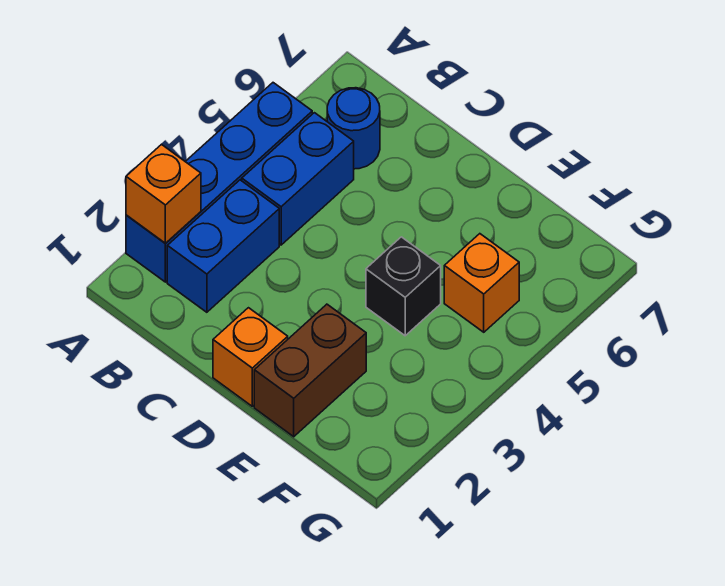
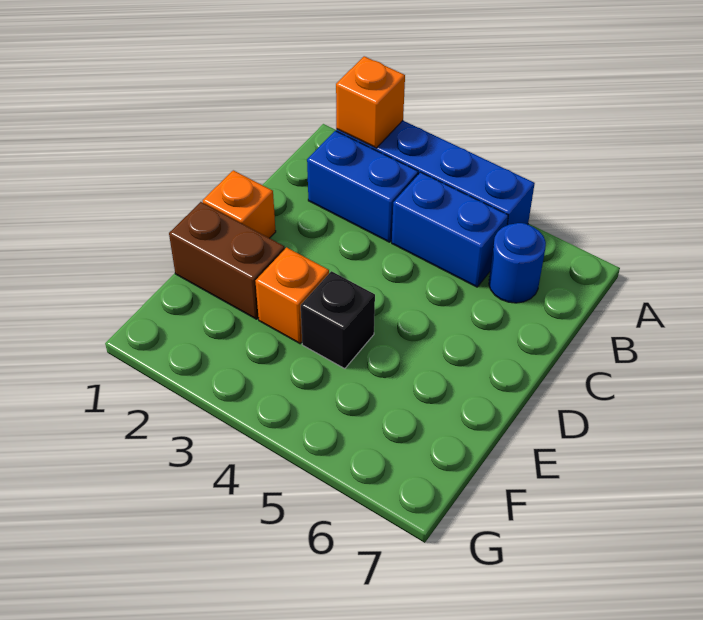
orange brick F5 level 1 -> orange brick E3 level 1

